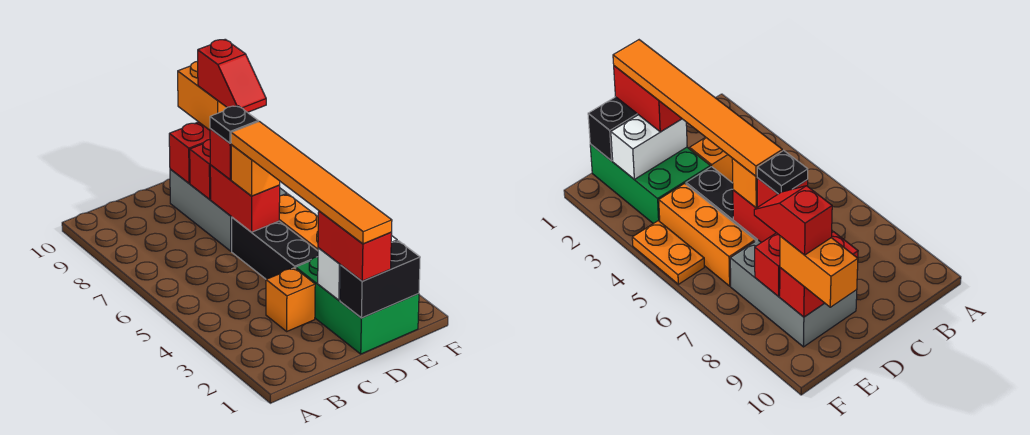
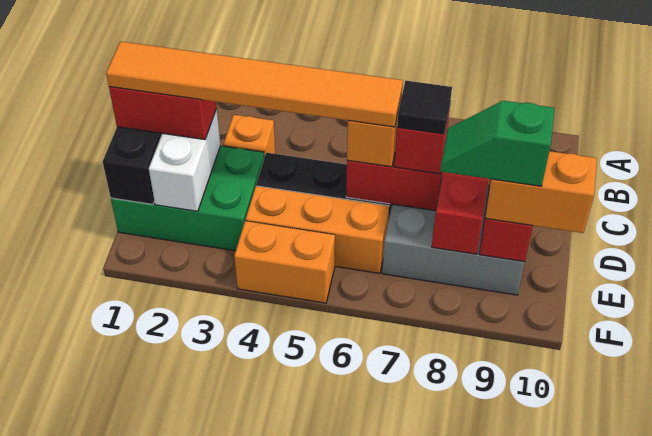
black plate D7 level 4 -> black tile D7 level 4
red slope E8:E9 level 4 top 9 -> green slope E8:E9 level 4 top 9
orange plate F4:F5 level 1 -> orange brick F4:F5 level 1

